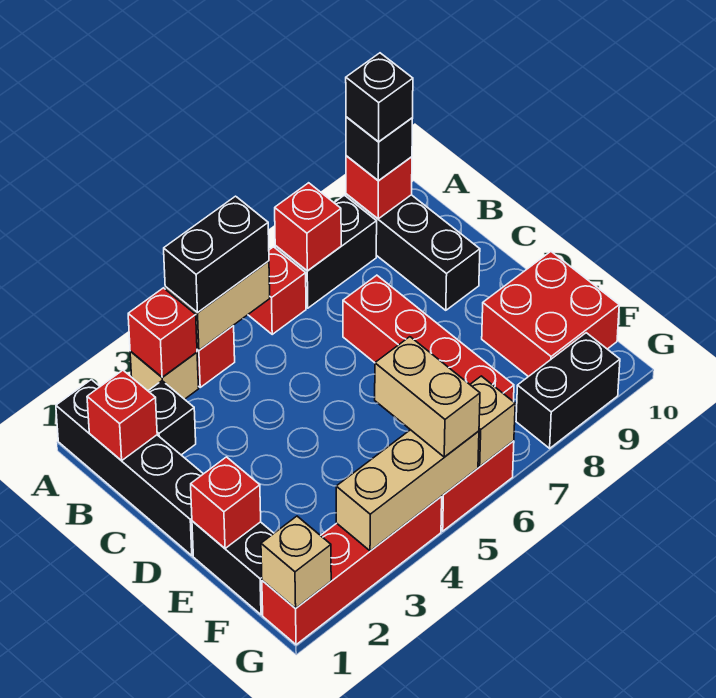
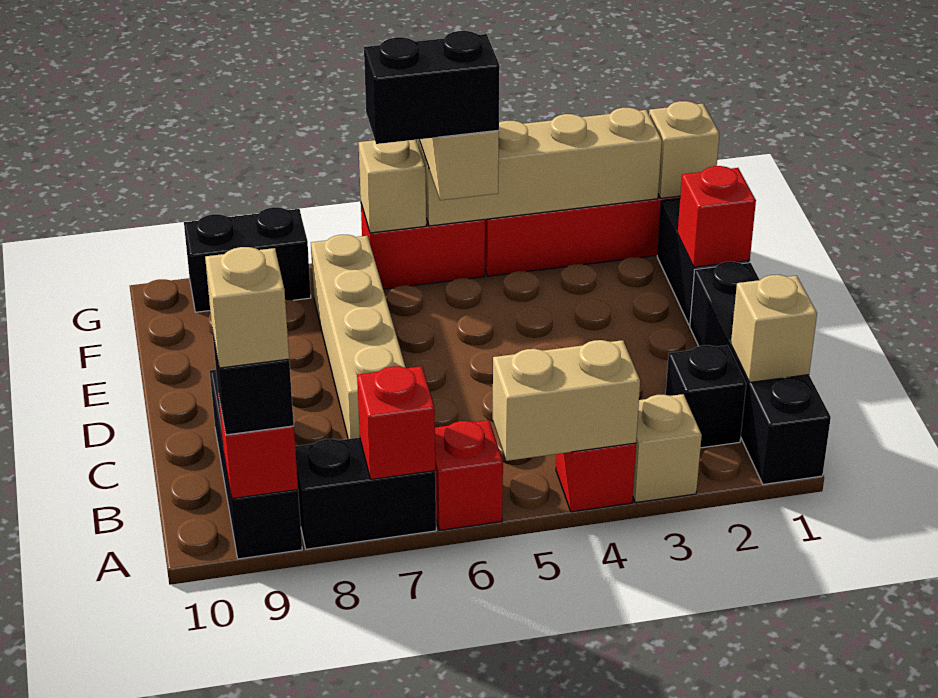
red brick A3 level 2 -> none
black brick A4:A5 level 3 -> black brick F5:F6 level 4
black brick A9 level 4 -> tan brick A9 level 4
red brick B1 level 2 -> tan brick B1 level 2
red brick C7:F7 level 1 -> tan brick C7:F7 level 1
red brick E9:F10 level 1 -> none
tan brick G3:G5 level 2 -> tan brick G2:G5 level 2

